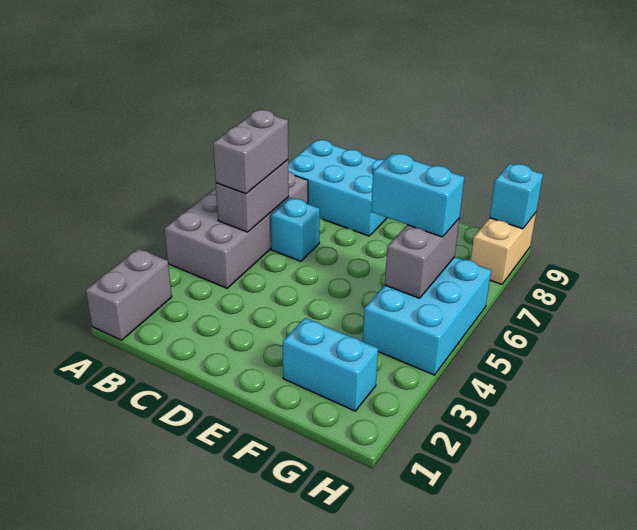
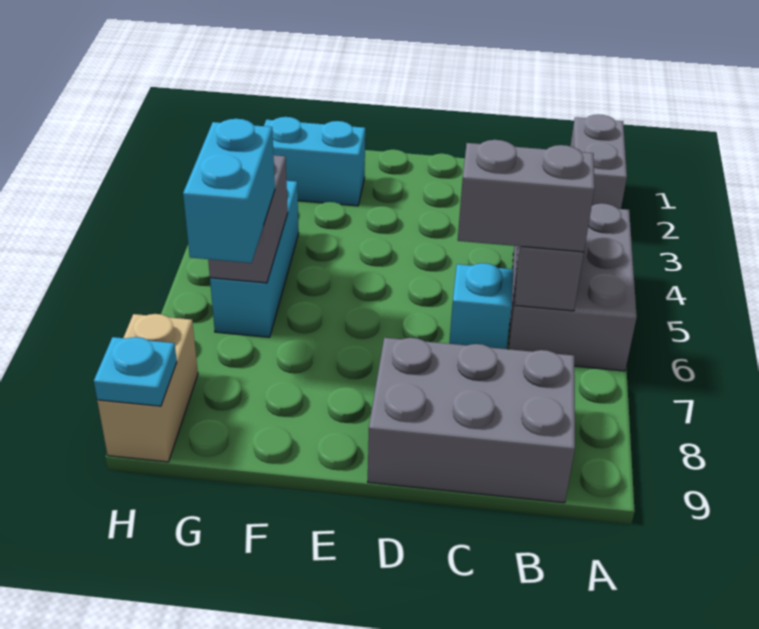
grey brick A4:B7 level 1 -> grey brick A4:B6 level 1
grey brick B5:B6 level 3 -> grey brick B6:C6 level 3
cyan brick B8:D9 level 1 -> grey brick B8:D9 level 1
cyan brick F6:G6 level 3 -> cyan brick G6:G7 level 3
cyan brick G4:H6 level 1 -> cyan brick G4:G6 level 1
cyan brick H9 level 2 -> cyan plate H9 level 2

